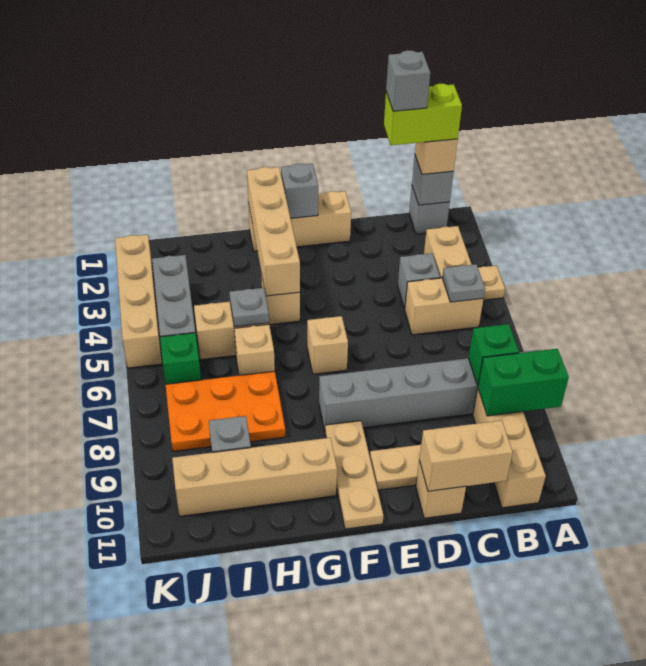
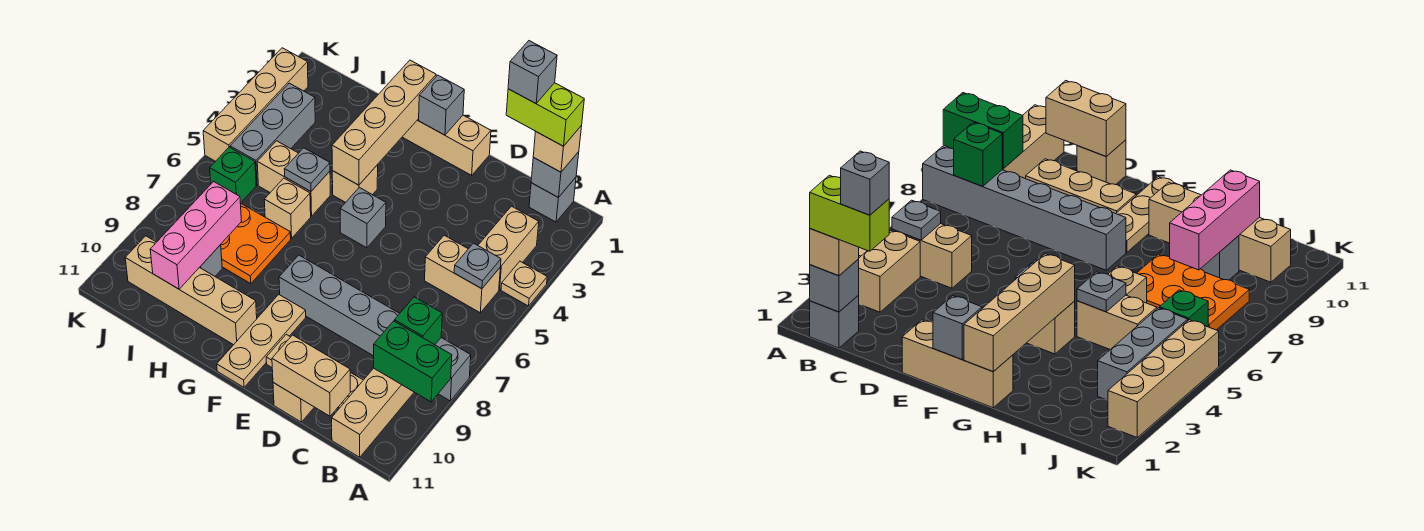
grey brick C4 level 1 -> grey brick F5 level 1
tan brick F6 level 1 -> none
none -> pink brick I8:I10 level 2

